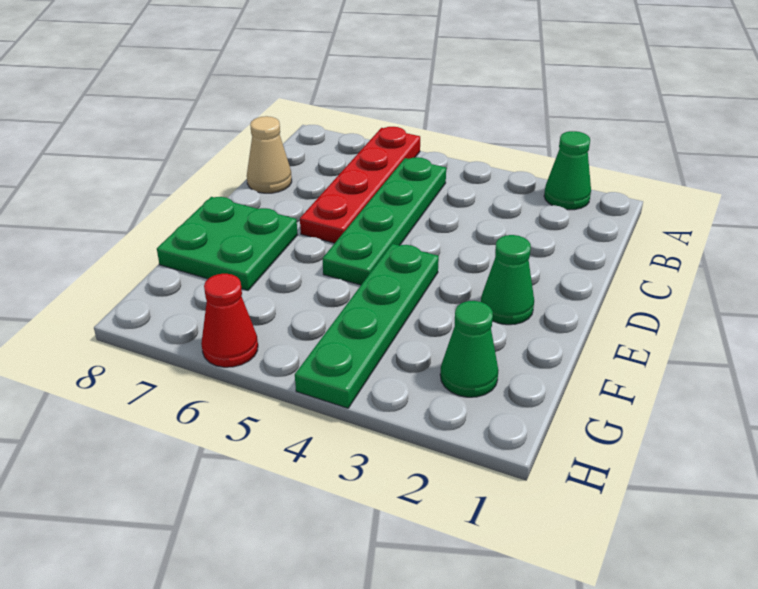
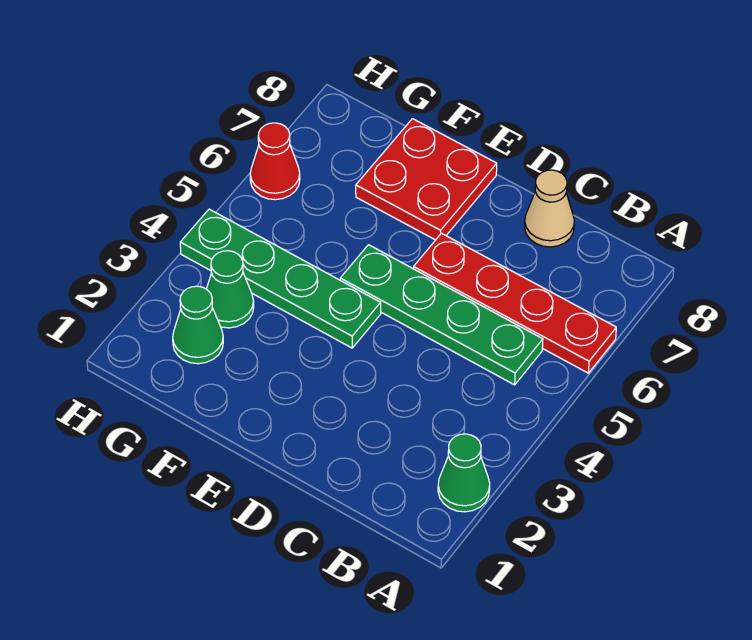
green cone E2 level 1 -> green cone G3 level 1
green plate E7:F8 level 1 -> red plate E7:F8 level 1

